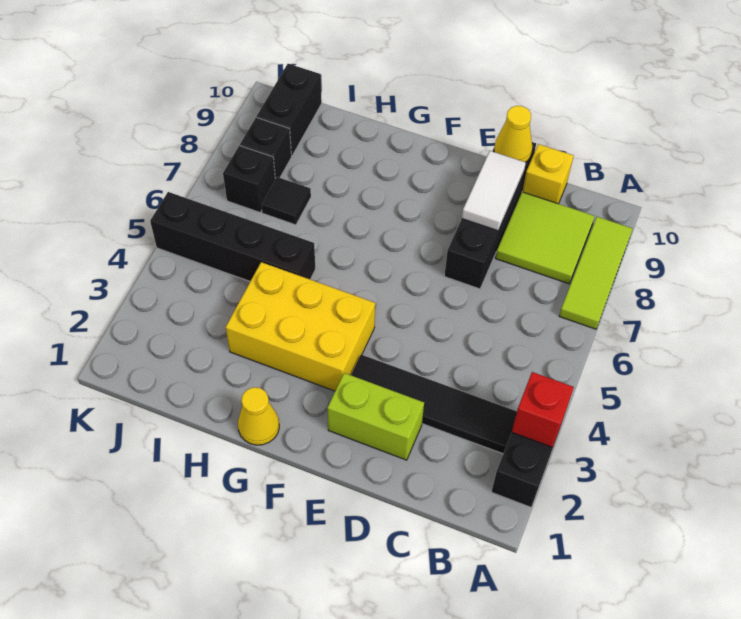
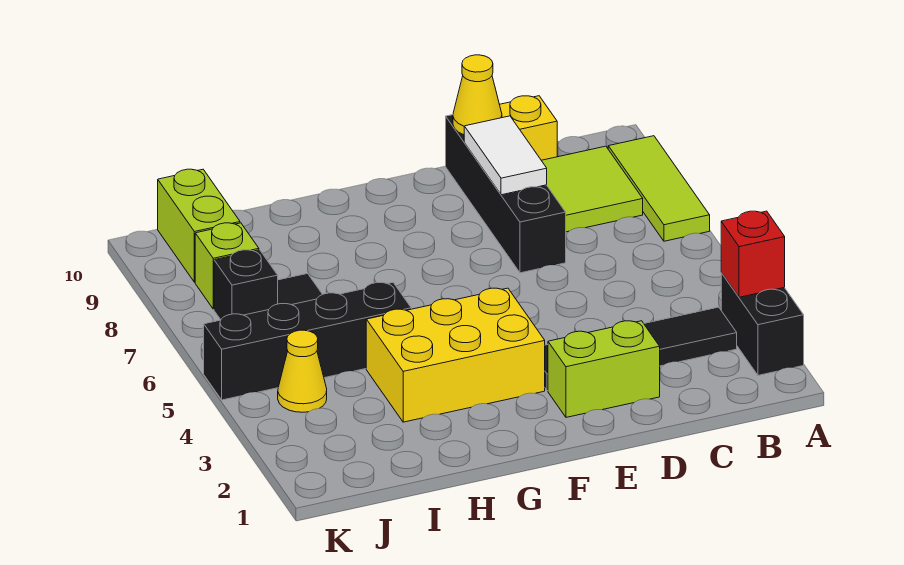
yellow cone G1 level 1 -> yellow cone J4 level 1
black brick J8 level 1 -> lime brick J8 level 1
black brick J9:J10 level 1 -> lime brick J9:J10 level 1

